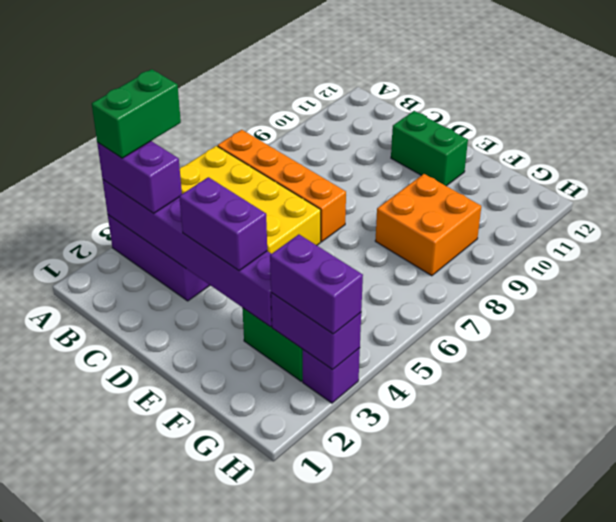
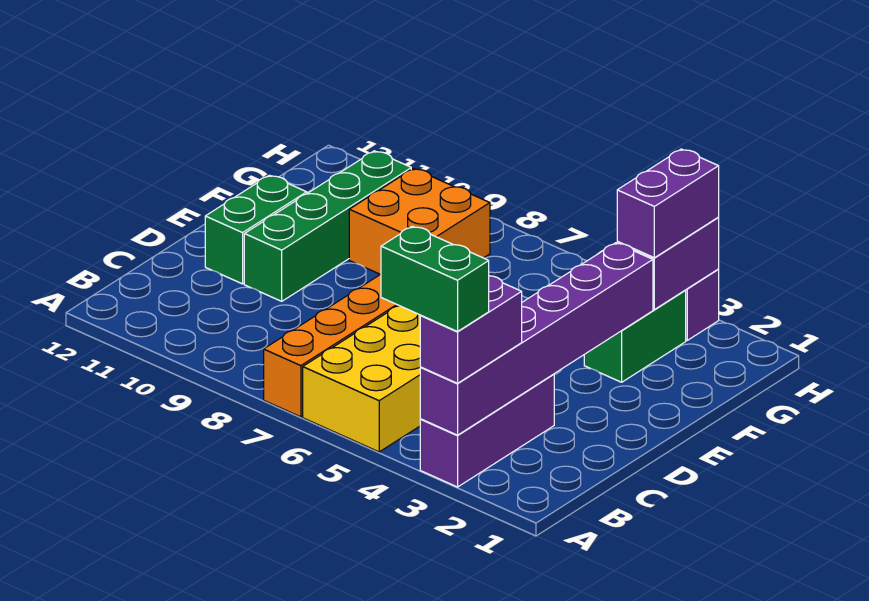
purple brick D3:E3 level 3 -> none
none -> green brick D10:G10 level 1

